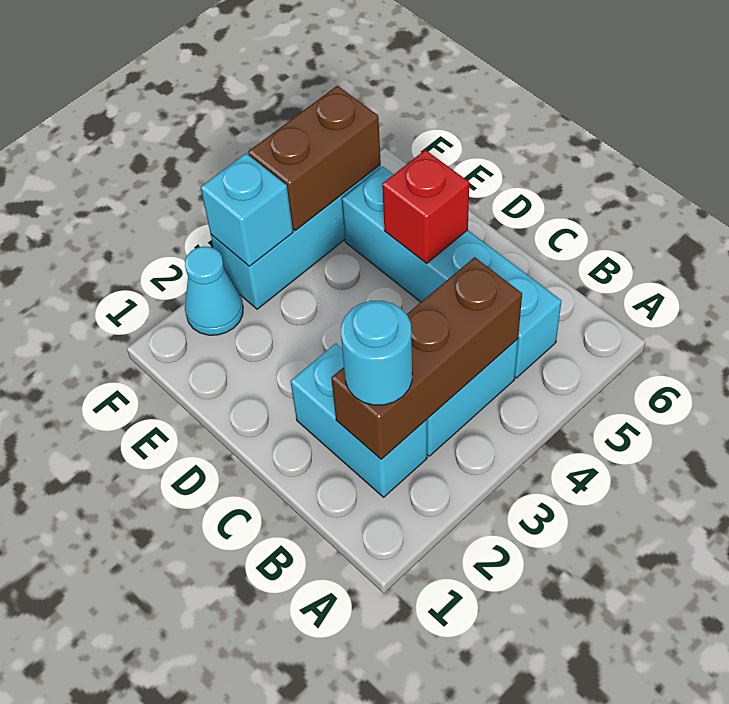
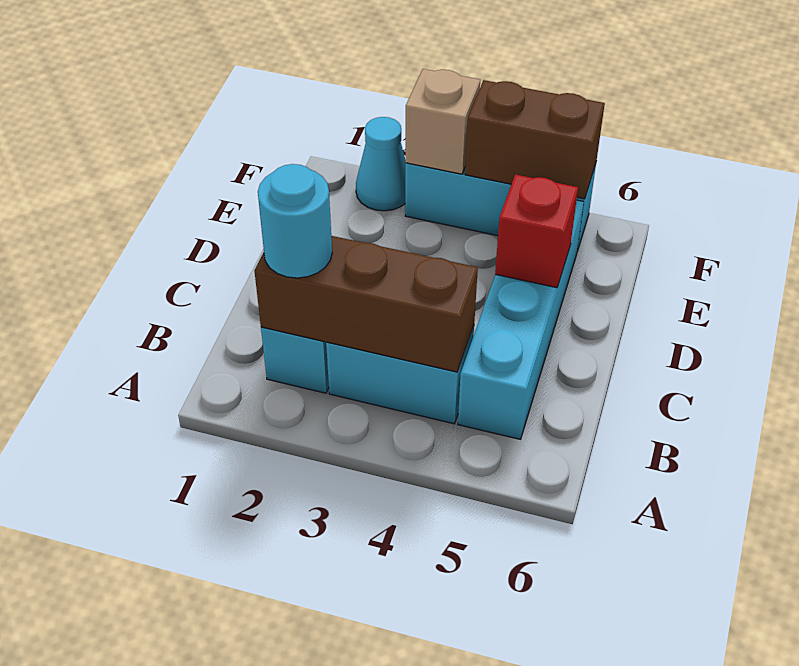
cyan brick F3 level 2 -> tan brick F3 level 2

